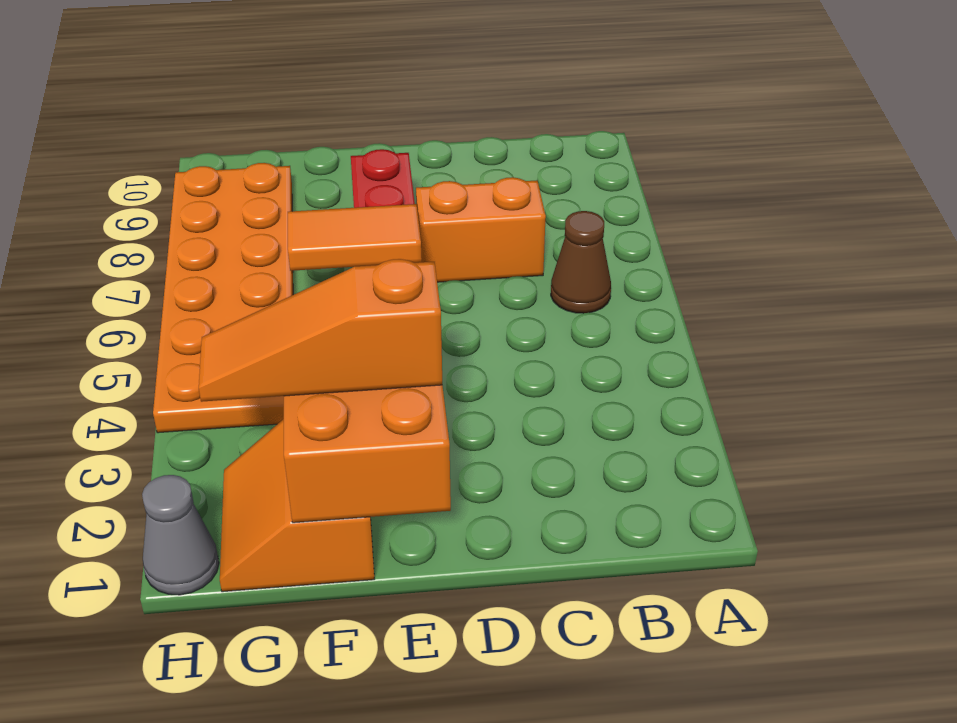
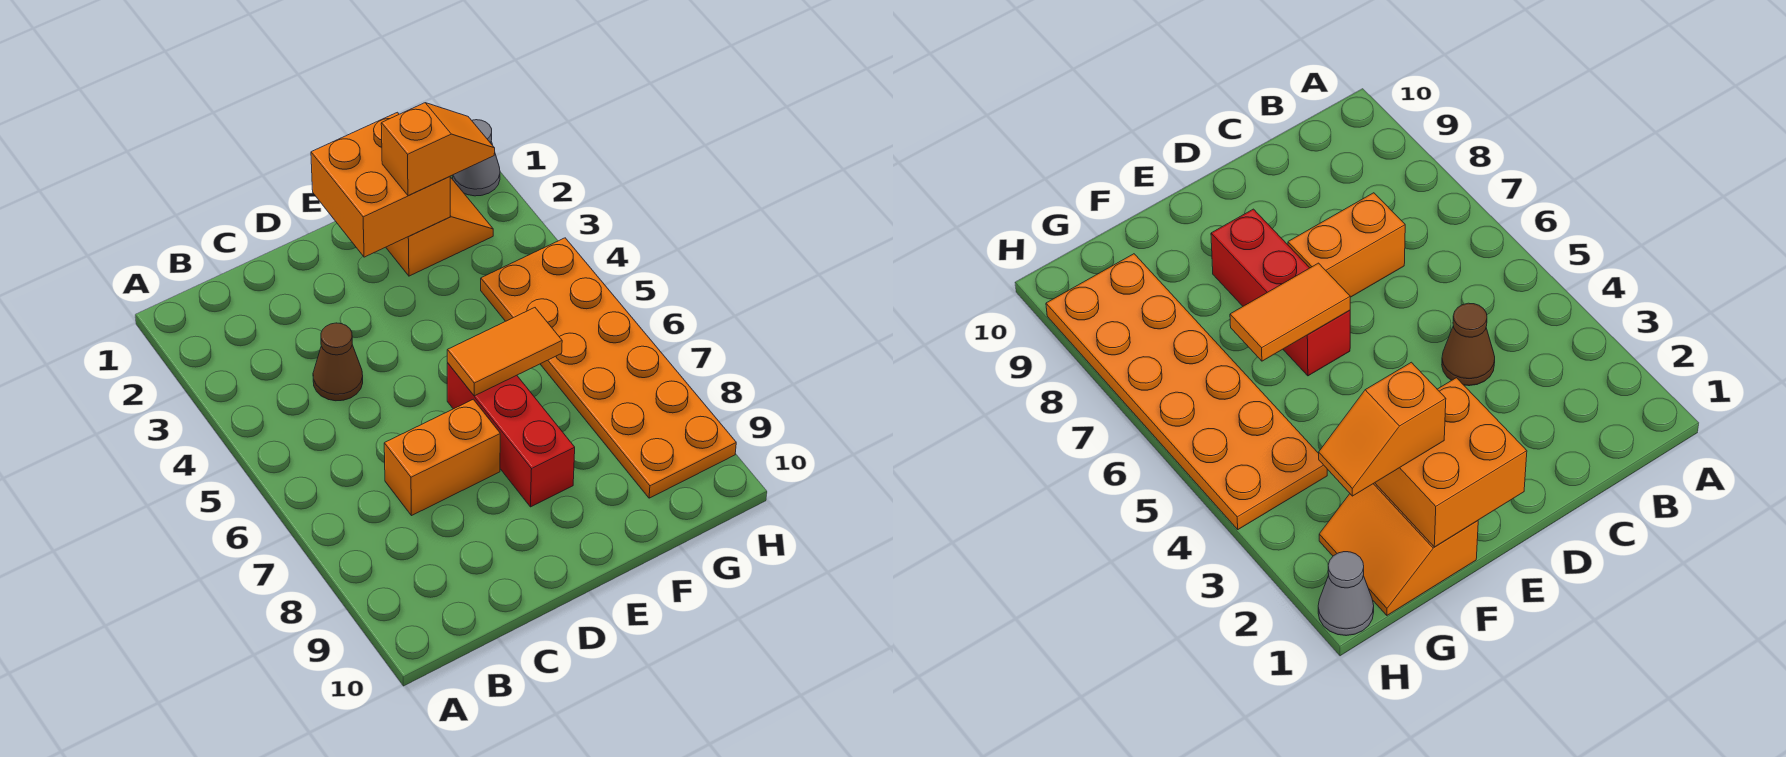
brown cone B6 level 1 -> brown cone C4 level 1
orange slope E2:G2 level 3 top E -> orange slope F2:G2 level 3 top F

